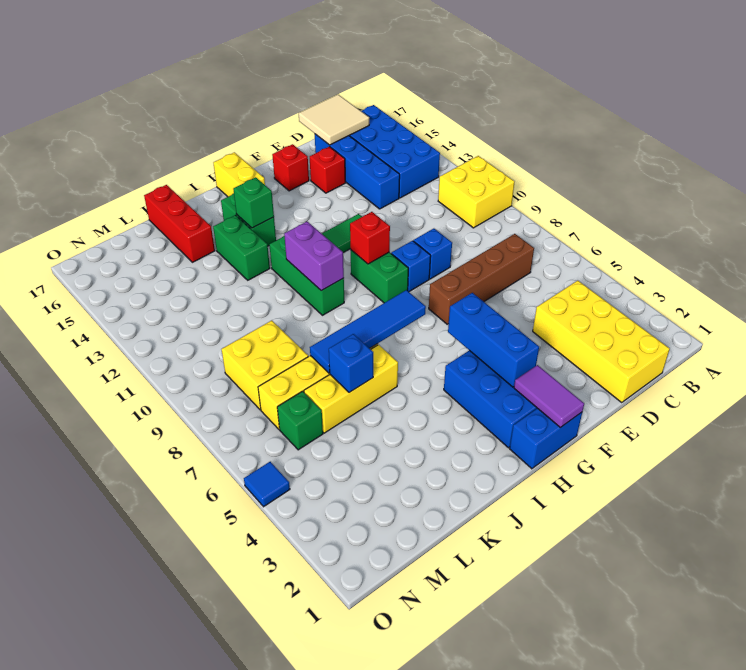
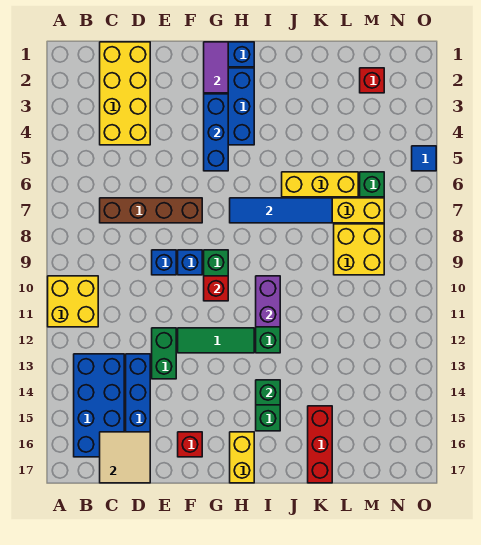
red brick E15 level 1 -> red brick M2 level 1
green brick J13:J14 level 1 -> green brick E12:E13 level 1
blue brick K6 level 2 -> none

